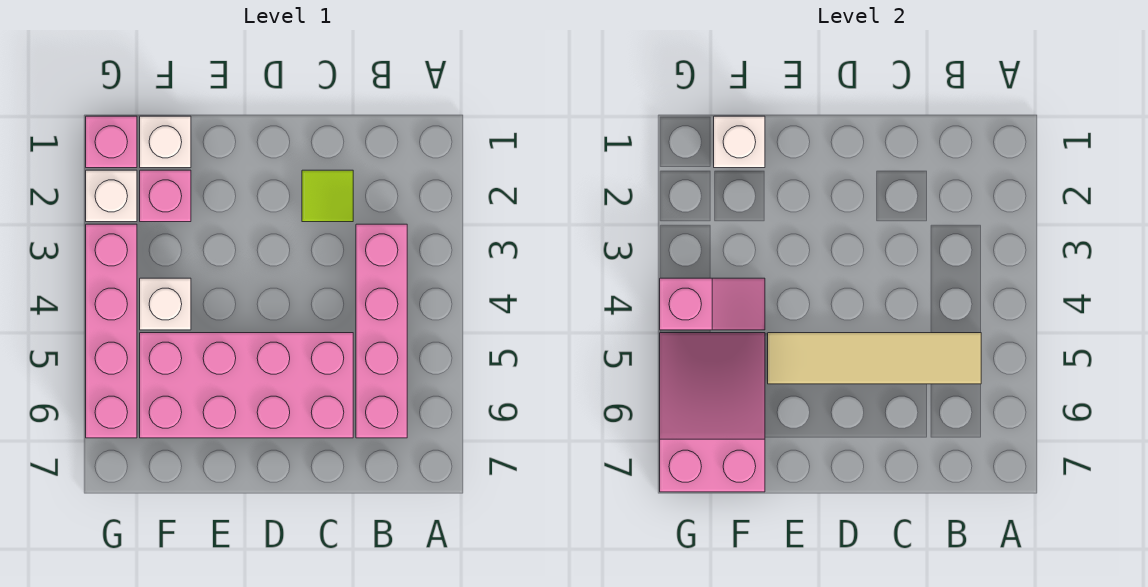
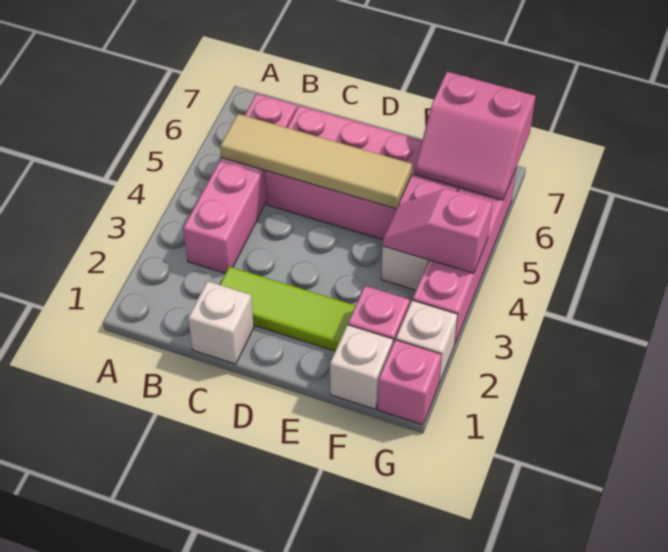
lime tile C2 level 1 -> lime tile C2:E2 level 1
white brick F1 level 2 -> white brick C1 level 1
pink slope F5:G7 level 2 top 7 -> pink slope F6:G7 level 2 top 7

